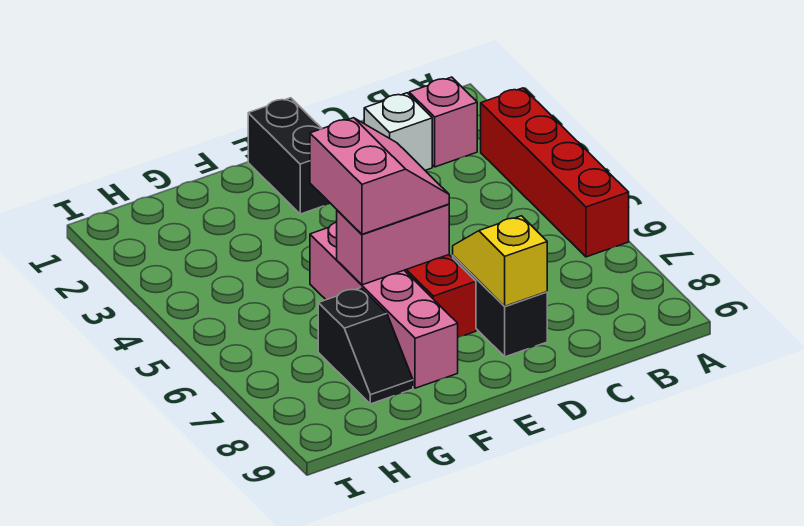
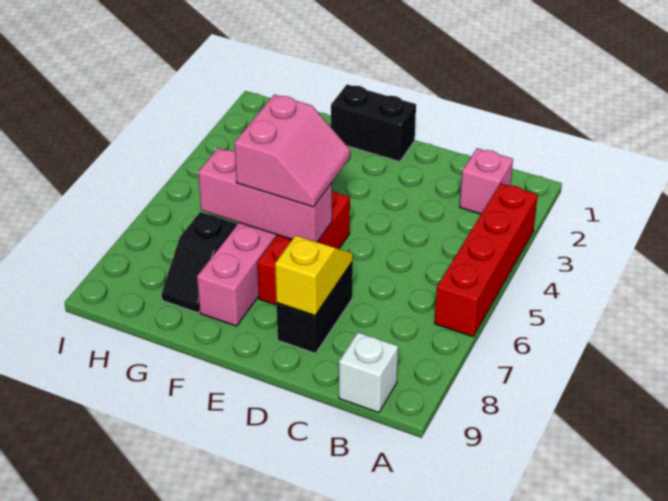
white brick C2 level 1 -> white brick B9 level 1
black brick E1:E2 level 1 -> black brick E1:F1 level 1
pink brick E6:F6 level 2 -> pink brick E6:G6 level 2

